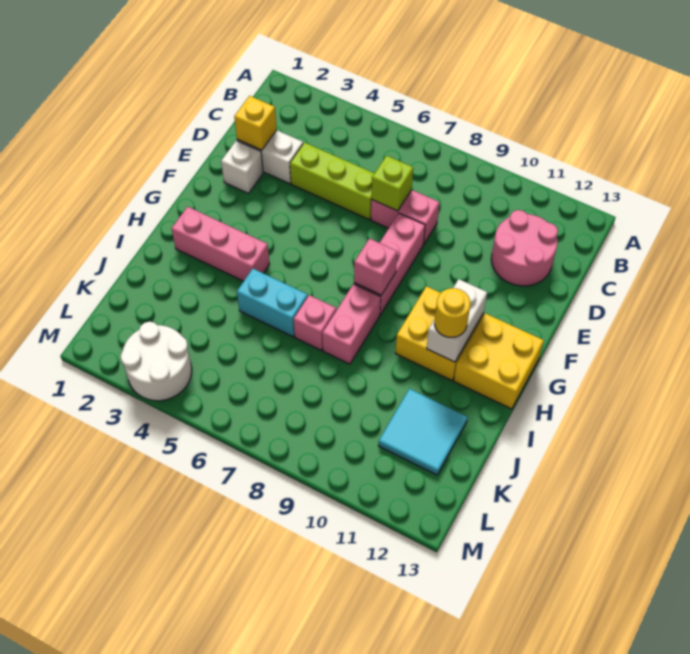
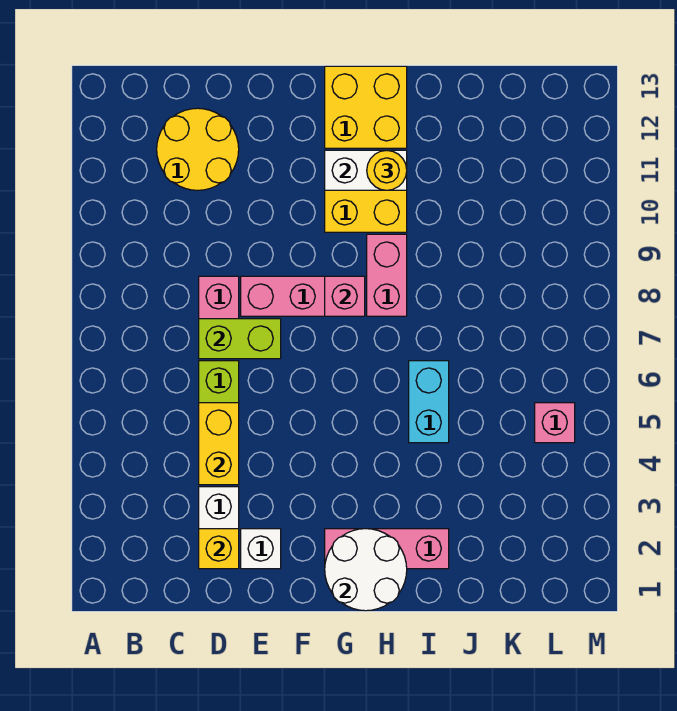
pink round brick C11:D12 level 1 -> yellow round brick C11:D12 level 1
none -> yellow brick D4:D5 level 2
lime brick D7 level 2 -> lime brick D7:E7 level 2
pink brick H2:H4 level 1 -> pink brick G2:I2 level 1
pink brick H8:I8 level 1 -> pink brick H8:H9 level 1
pink brick I7 level 1 -> pink brick L5 level 1
cyan tile J11:K12 level 1 -> none
white round brick L3:M4 level 1 -> white round brick G1:H2 level 2

